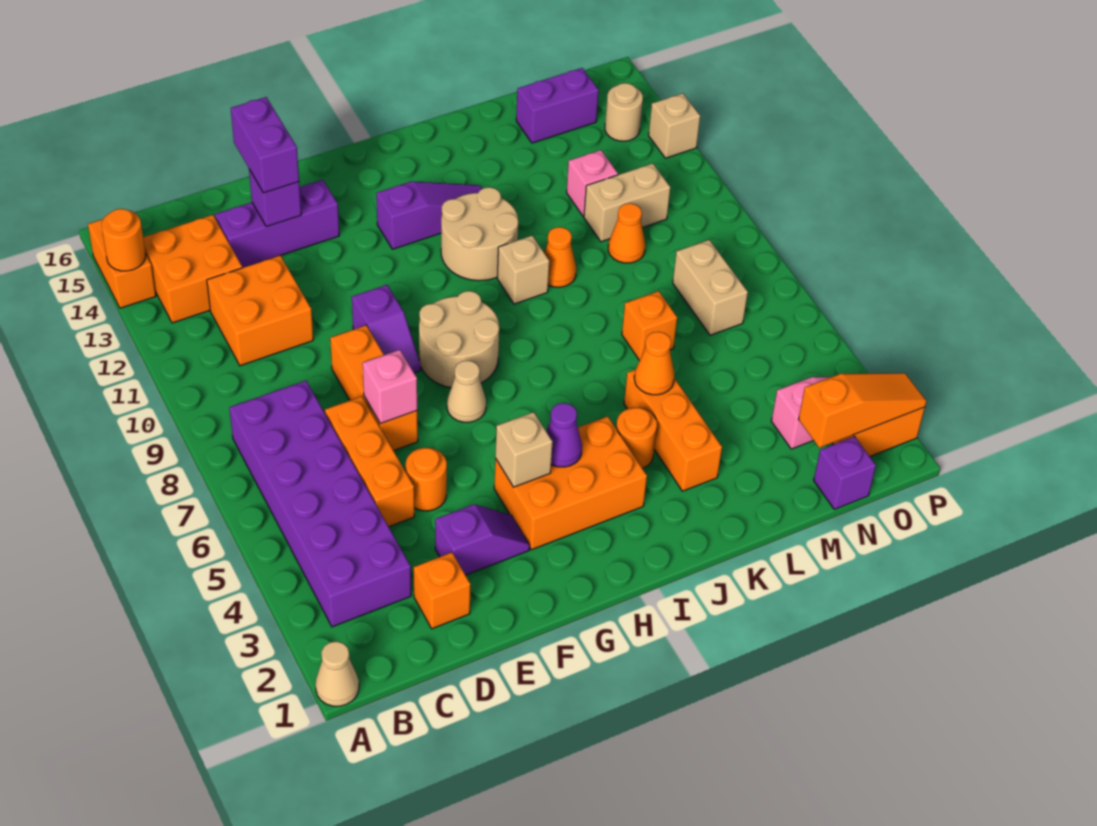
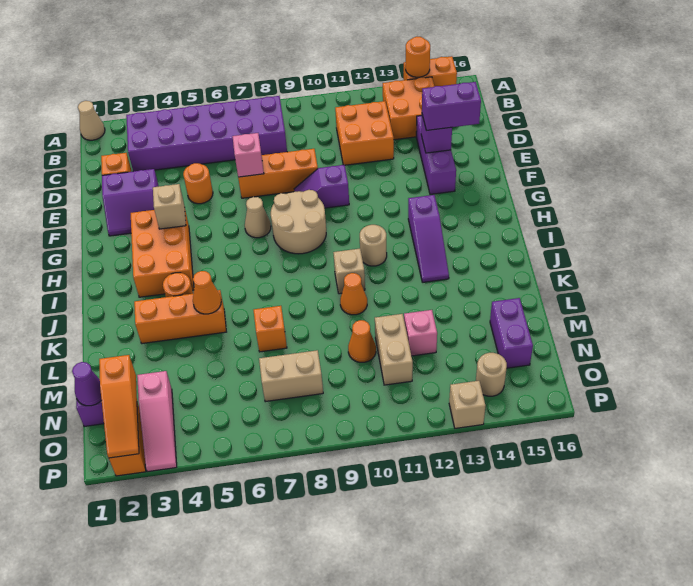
orange brick D5:D7 level 1 -> none
purple slope E3:F3 level 1 top E -> purple slope E2:F3 level 1 top E
purple cone H4 level 2 -> purple cone N1 level 2
tan round brick I11:J12 level 1 -> tan round brick I11 level 1

